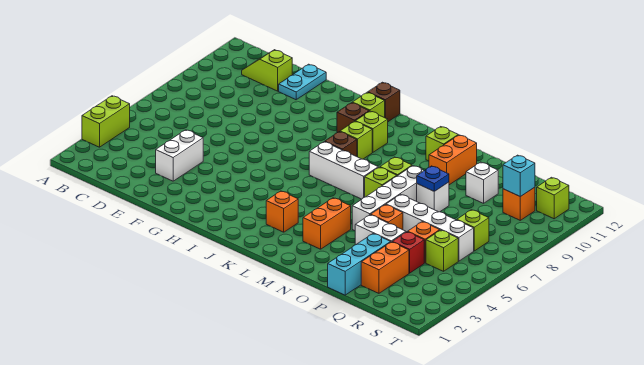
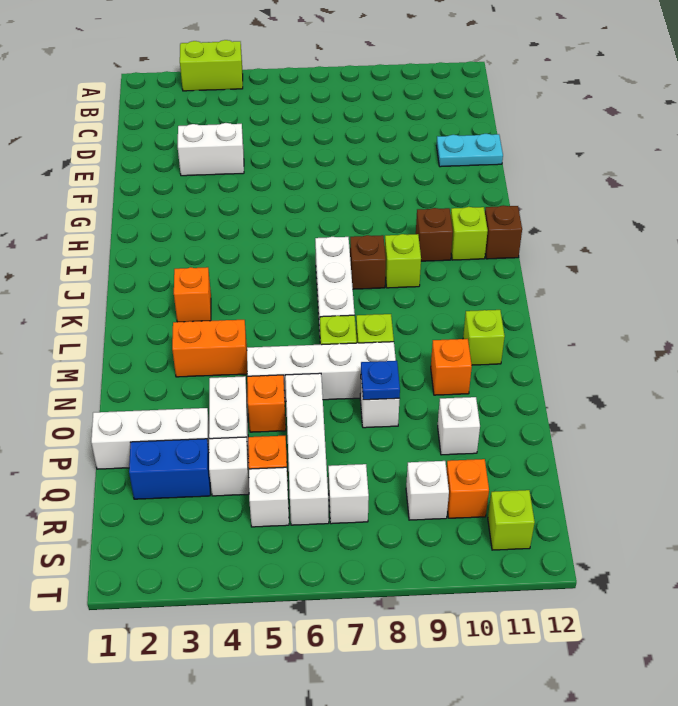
lime slope C11:D11 level 1 top D -> none
lime brick J10 level 1 -> none
orange brick N10:N11 level 1 -> orange brick N10 level 1
cyan brick P1:P3 level 1 -> white brick P1:P3 level 1
orange brick Q2:Q3 level 1 -> blue brick Q2:Q3 level 1
red brick Q4 level 1 -> white brick Q4 level 1
lime brick R5 level 1 -> white brick R5 level 1
lime brick R7 level 1 -> white brick R7 level 1
none -> white brick R9 level 1
cyan brick R10 level 2 -> none

